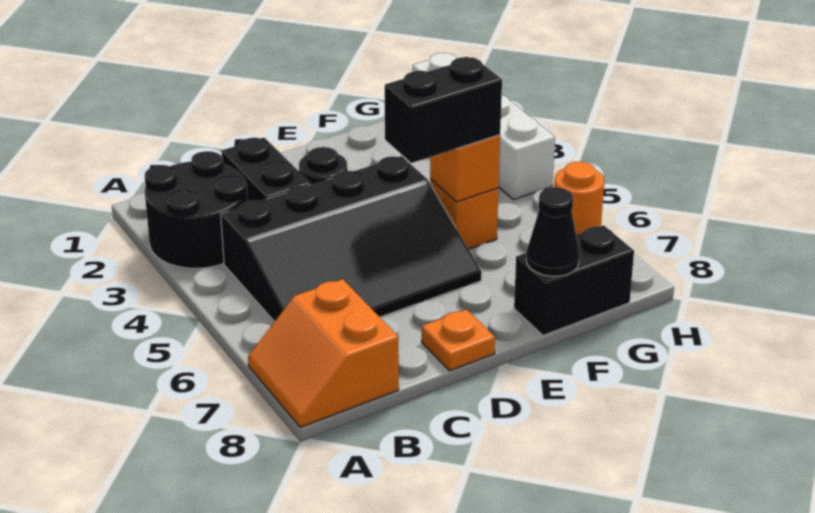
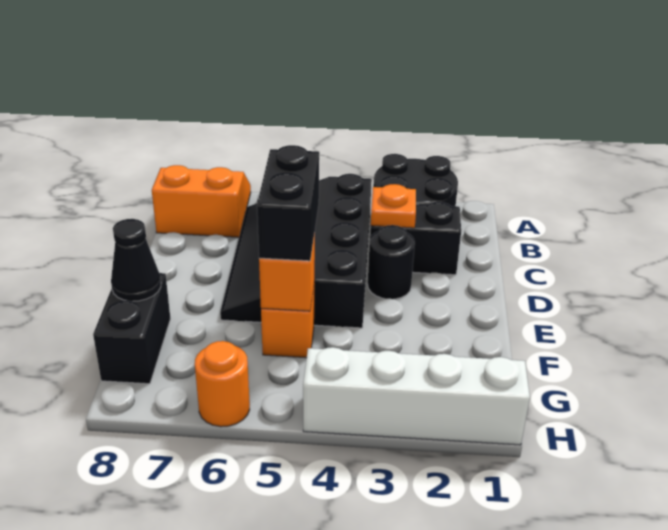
orange plate D8 level 1 -> orange plate C3 level 2

